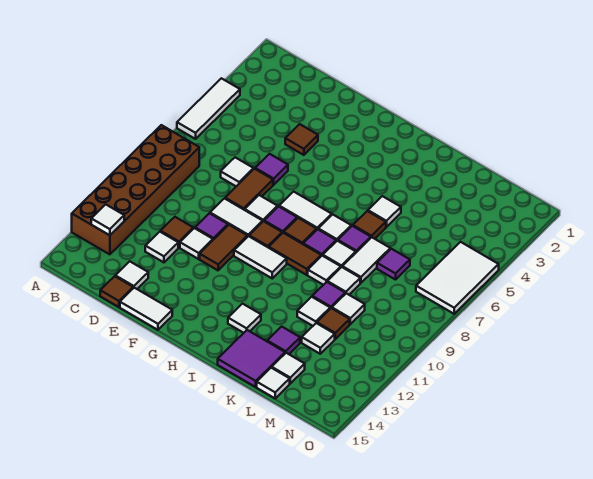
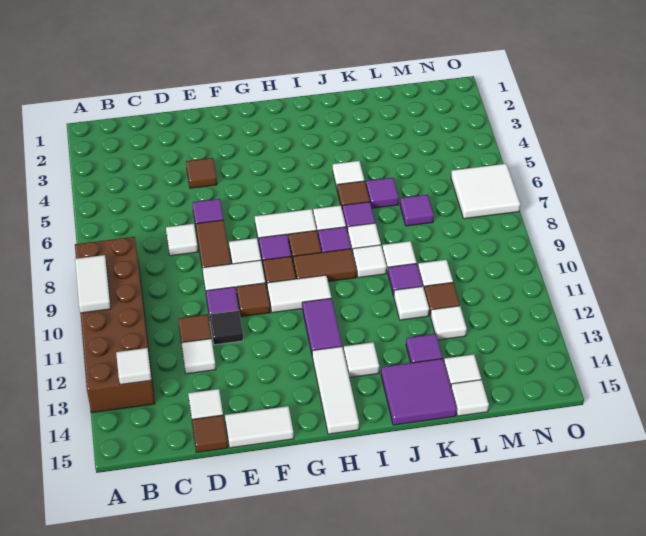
white tile A4:A6 level 1 -> white tile H13:H15 level 1
white tile E11 level 1 -> black tile E11 level 1
brown tile F10:F11 level 1 -> brown tile F10 level 1
none -> purple tile H11:H12 level 1
none -> purple tile K6 level 1
white tile K7:K8 level 1 -> white tile A9:A10 level 2
white tile N5:O7 level 1 -> white tile N6:O7 level 1

